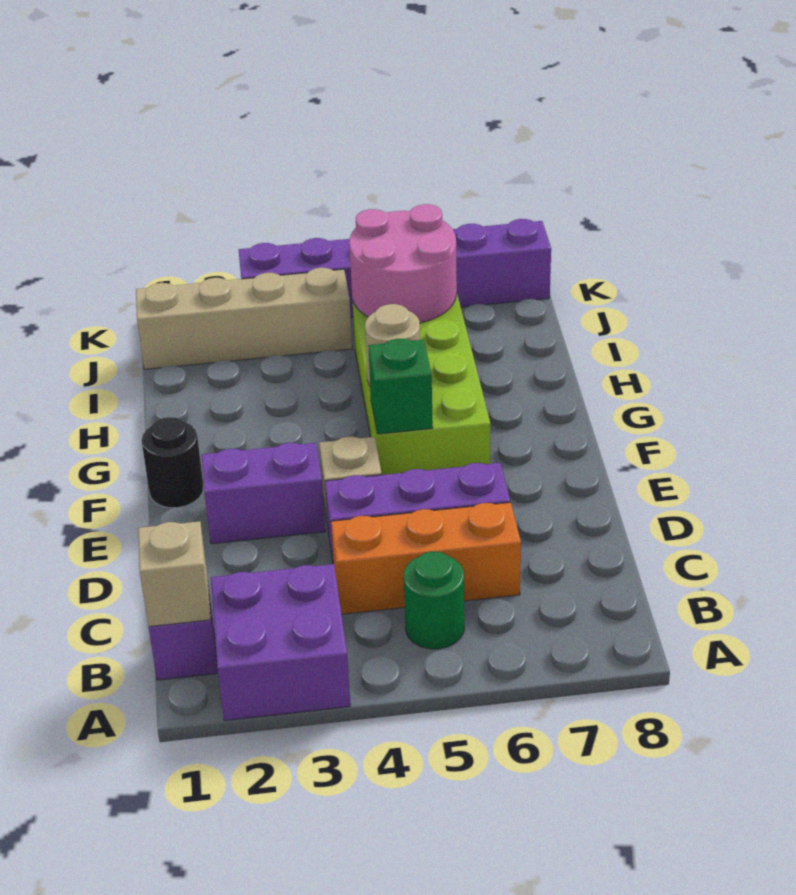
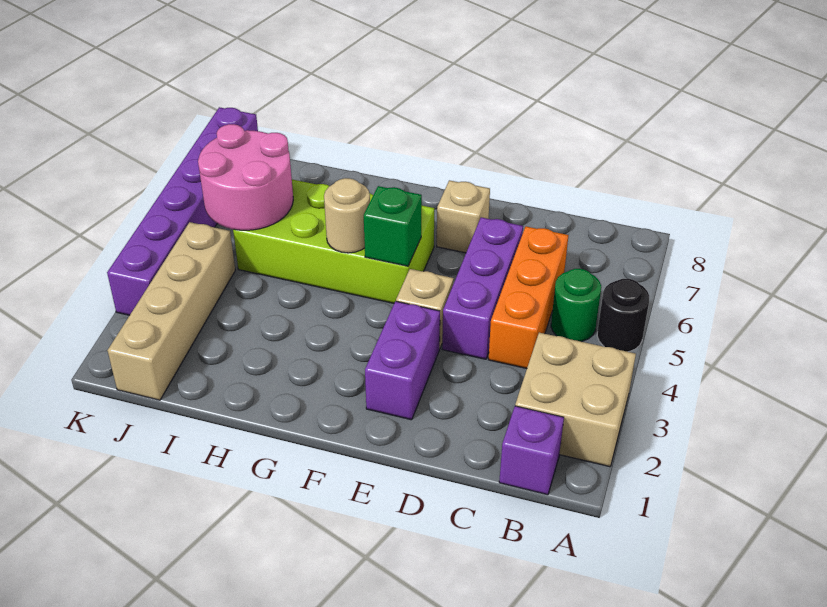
purple brick A2:B3 level 1 -> tan brick A2:B3 level 1
tan brick B1 level 2 -> tan brick E7 level 1
black round brick F1 level 1 -> black round brick A5 level 1

